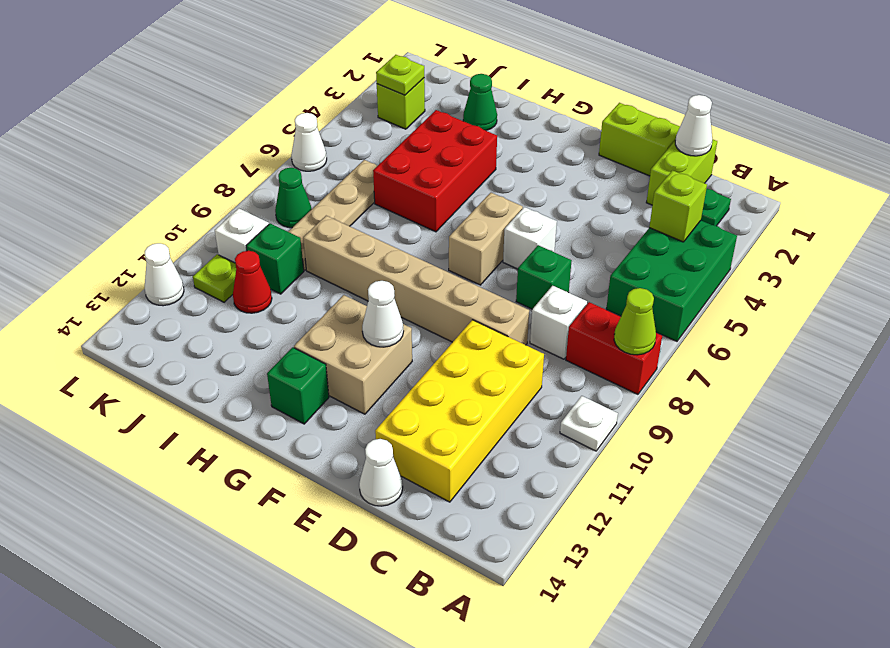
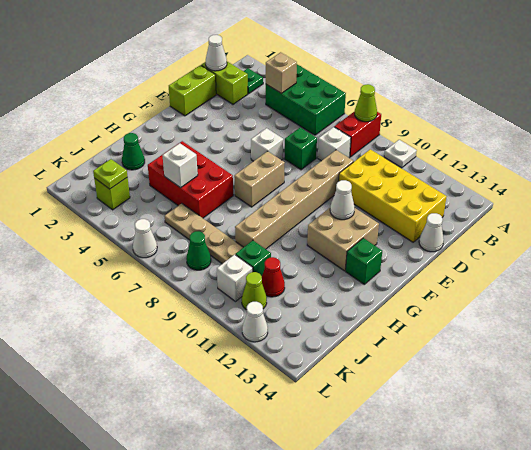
lime brick B4 level 2 -> tan brick B4 level 2
tan brick F6:F7 level 1 -> tan brick F7:G7 level 1
none -> white brick I5 level 2
lime plate K11 level 1 -> lime cone K11 level 1

